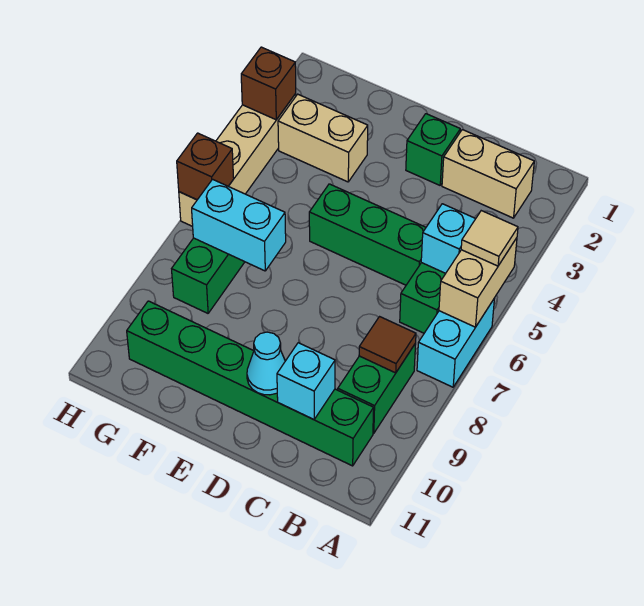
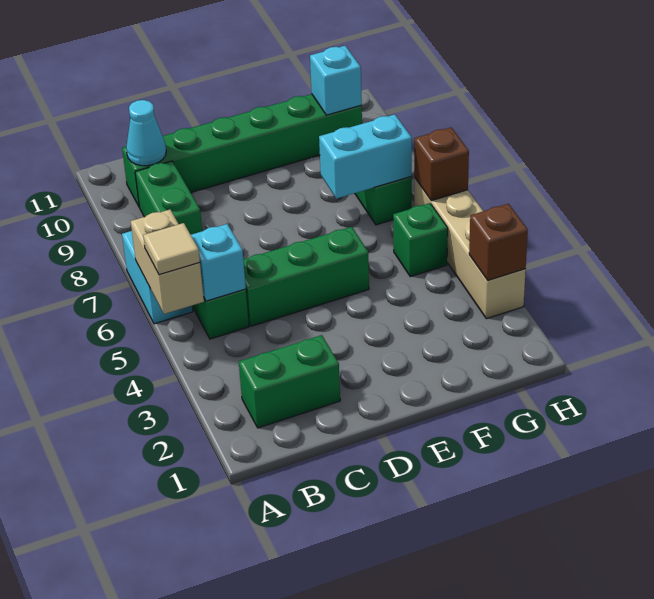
tan brick B2:C2 level 1 -> green brick B2:C2 level 1
brown tile B8 level 2 -> none
cyan brick C10 level 2 -> cyan brick G10 level 2
green brick D2 level 1 -> green brick G5 level 1
cyan cone D10 level 2 -> cyan cone B10 level 2
tan brick F3:G3 level 1 -> none

